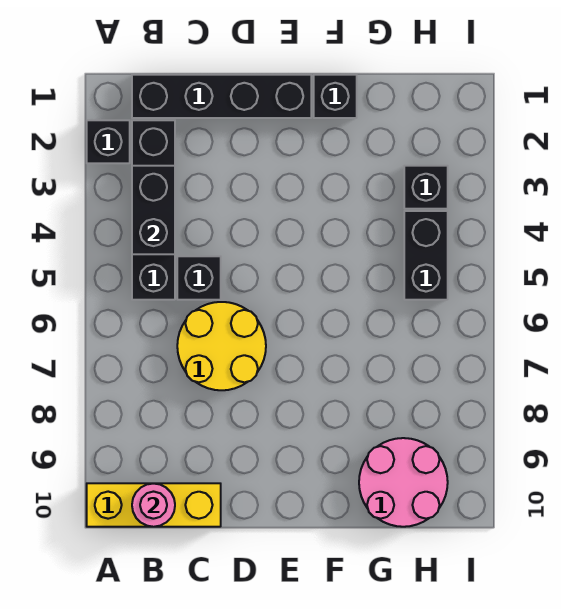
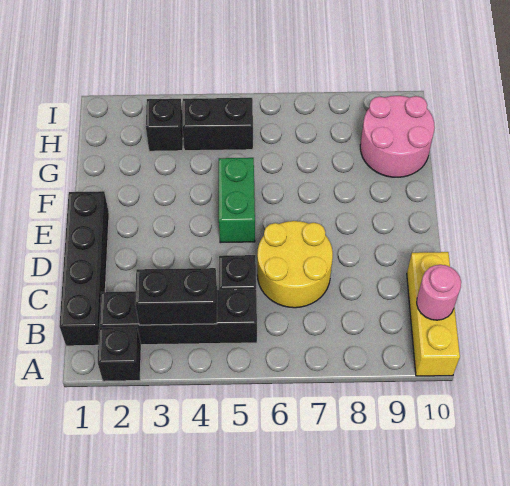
none -> green brick E5:F5 level 1
black brick F1 level 1 -> none

